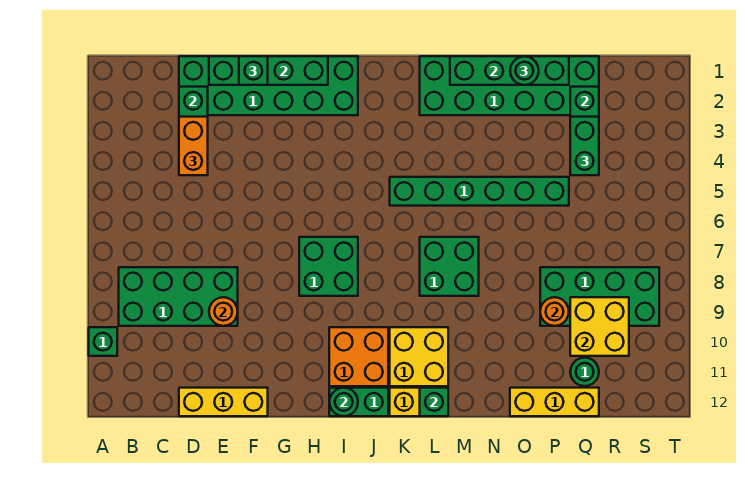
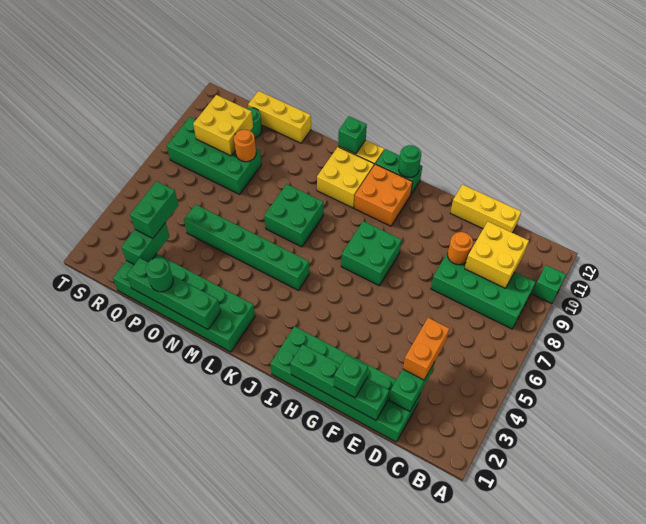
none -> yellow brick C9:D10 level 2

